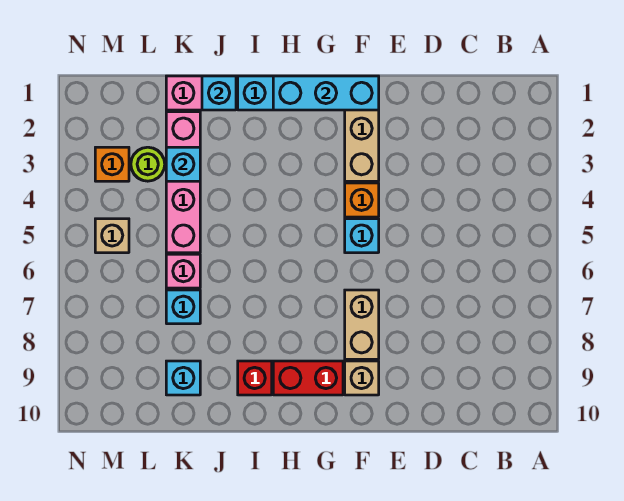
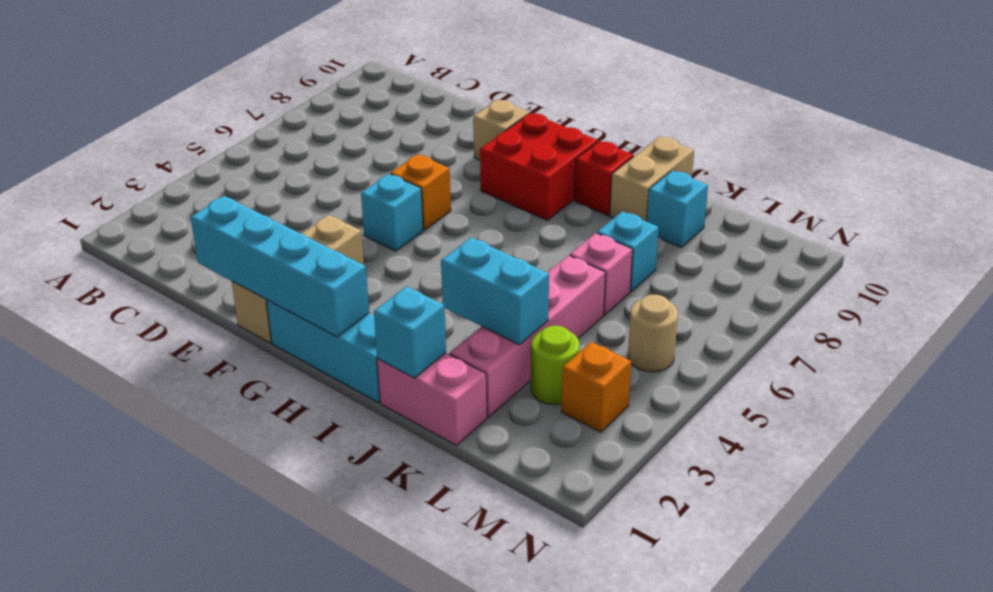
cyan brick F1:H1 level 2 -> cyan brick E1:H1 level 2
orange brick F4 level 1 -> orange brick F6 level 1
tan brick F7:F8 level 1 -> tan brick J9:J10 level 1
red brick G9:H9 level 1 -> red brick G8:H9 level 1
cyan brick K3 level 2 -> cyan brick J3:K3 level 2
tan brick M5 level 1 -> tan round brick M5 level 1

